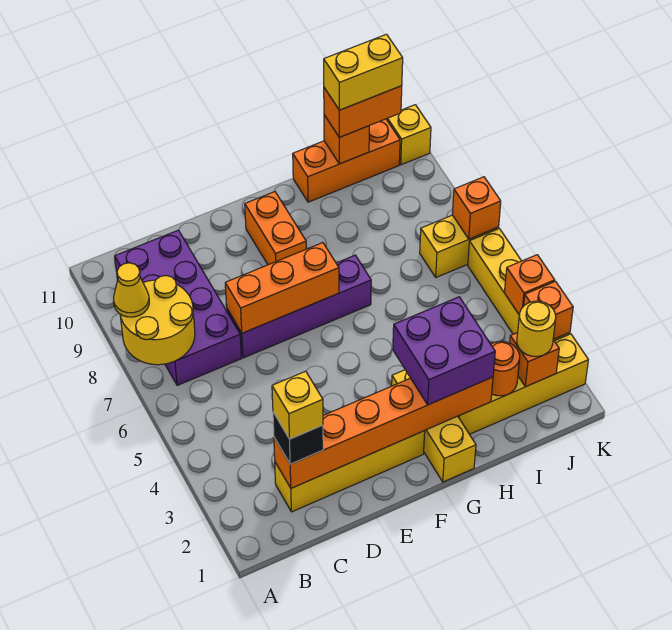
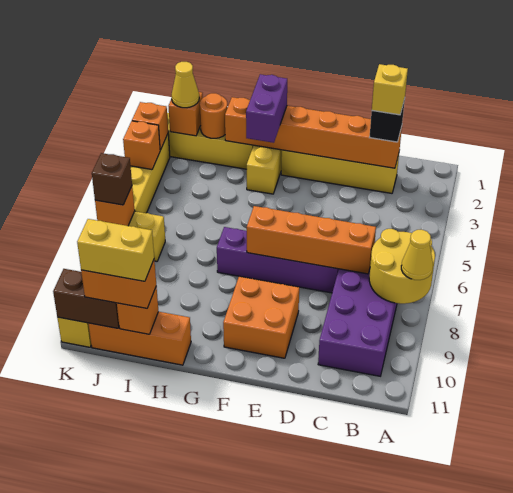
orange brick D7:F7 level 2 -> orange brick C7:F7 level 2
orange brick F9:F10 level 1 -> orange brick E9:F10 level 1
purple brick G2:H3 level 3 -> purple brick G2:G3 level 3
yellow round brick J2 level 3 -> yellow cone J2 level 3
none -> brown brick J11:K11 level 2
none -> brown brick K7 level 3

